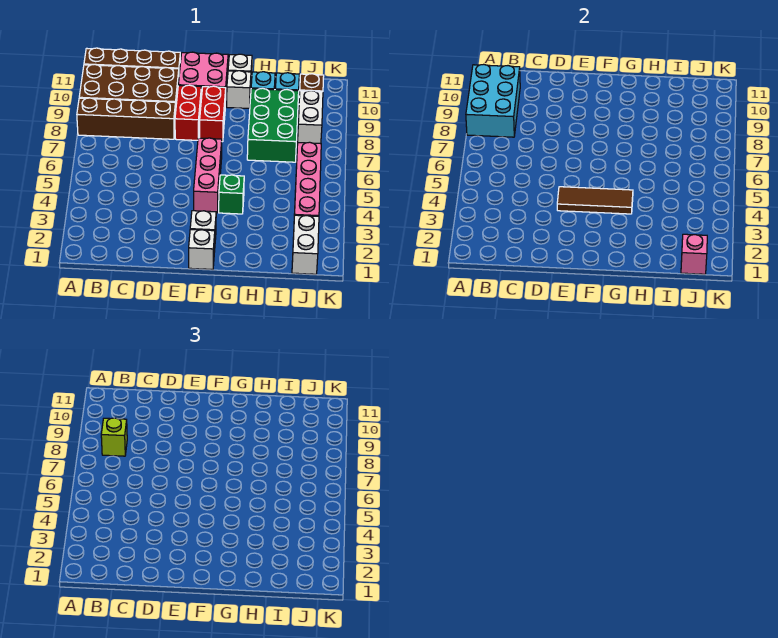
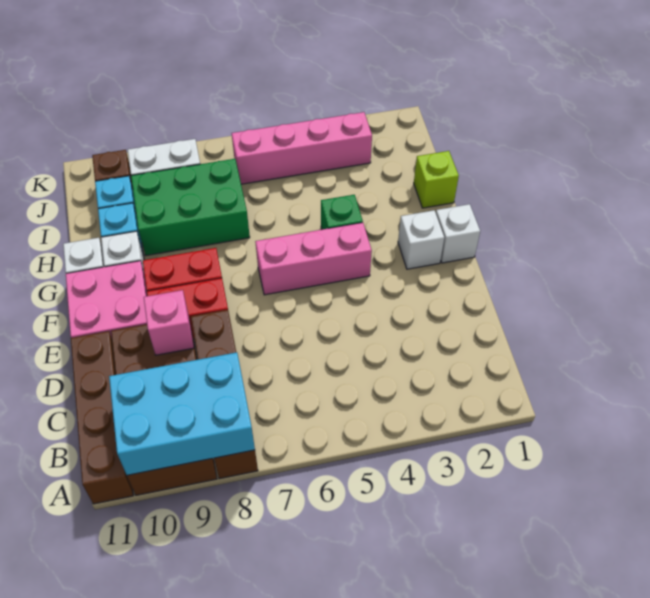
lime brick B8 level 3 -> lime brick H1 level 1
brown tile E4:G4 level 2 -> none
white brick J1:J2 level 1 -> none
pink brick J1 level 2 -> pink brick D9 level 2

